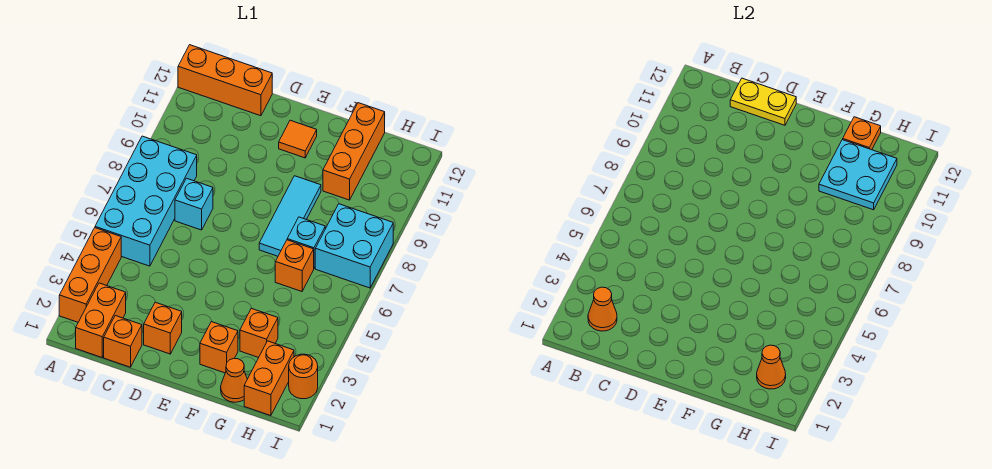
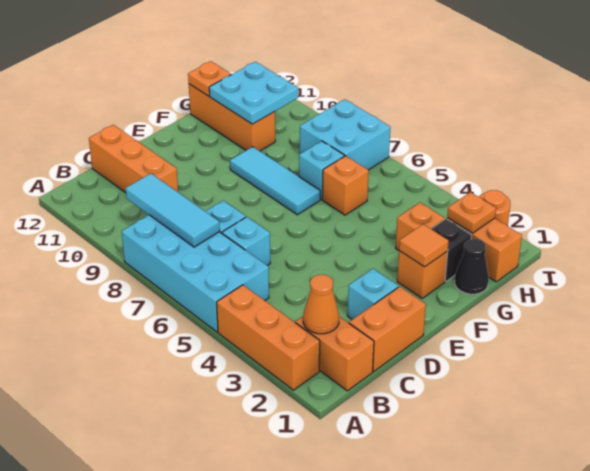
orange brick A12:C12 level 1 -> orange brick C10:C12 level 1
none -> cyan tile B7:B9 level 2
orange brick C1 level 1 -> orange brick C1:D1 level 1
none -> cyan brick C6 level 1
yellow plate C12:D12 level 2 -> none
orange brick D2 level 1 -> cyan brick D2 level 1
orange tile E11 level 1 -> orange tile F2 level 2
orange cone G1 level 1 -> black cone G1 level 1
none -> black brick G2 level 1
orange cone H2 level 2 -> orange plate H2 level 2

